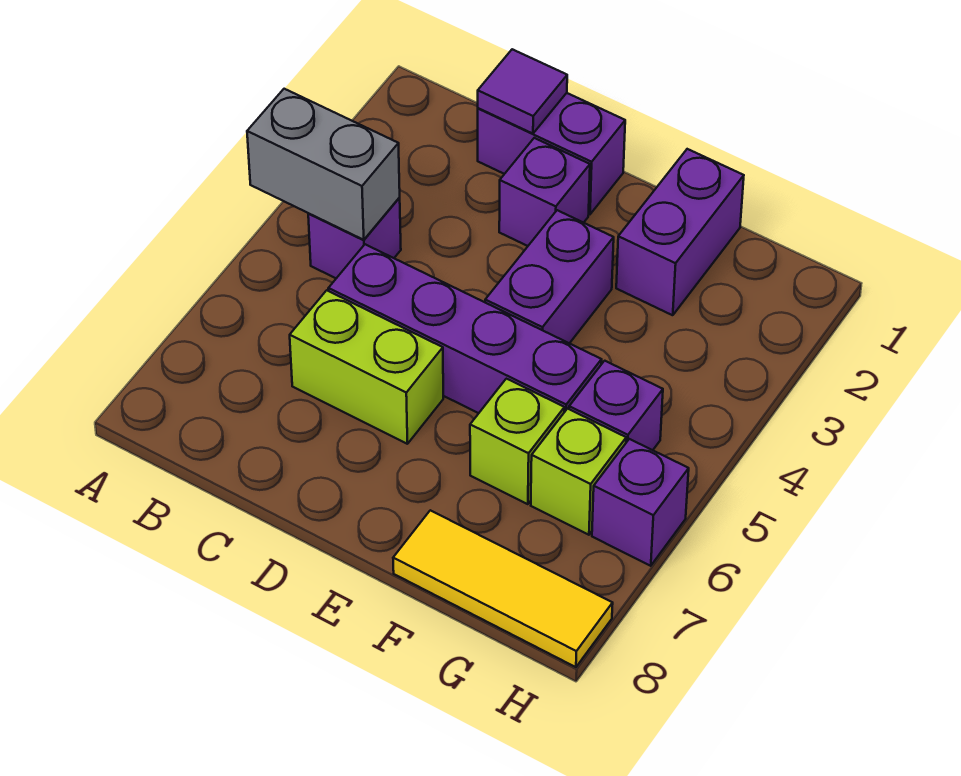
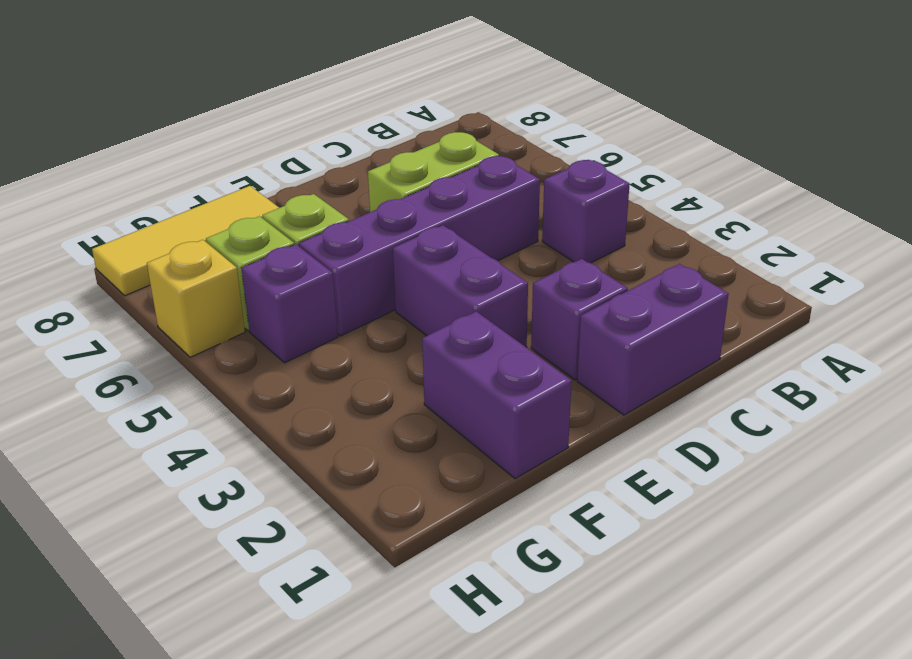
grey brick A4:B4 level 2 -> none
purple tile C1 level 2 -> none
purple brick H6 level 1 -> yellow brick H6 level 1

